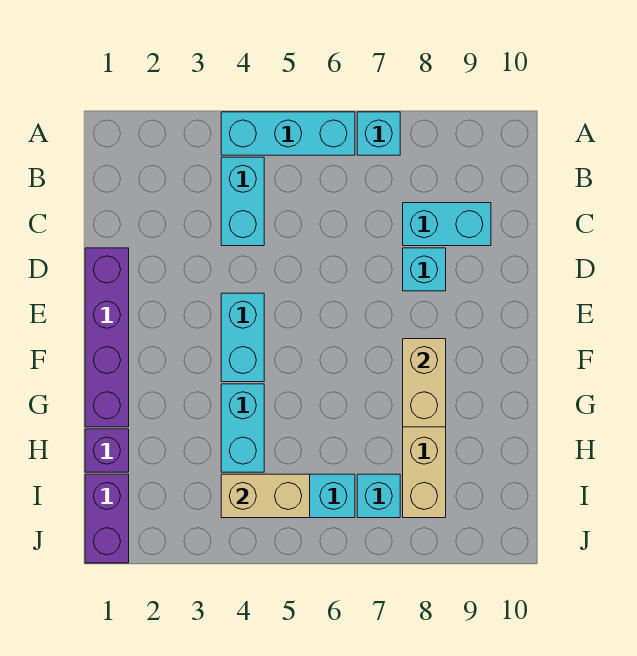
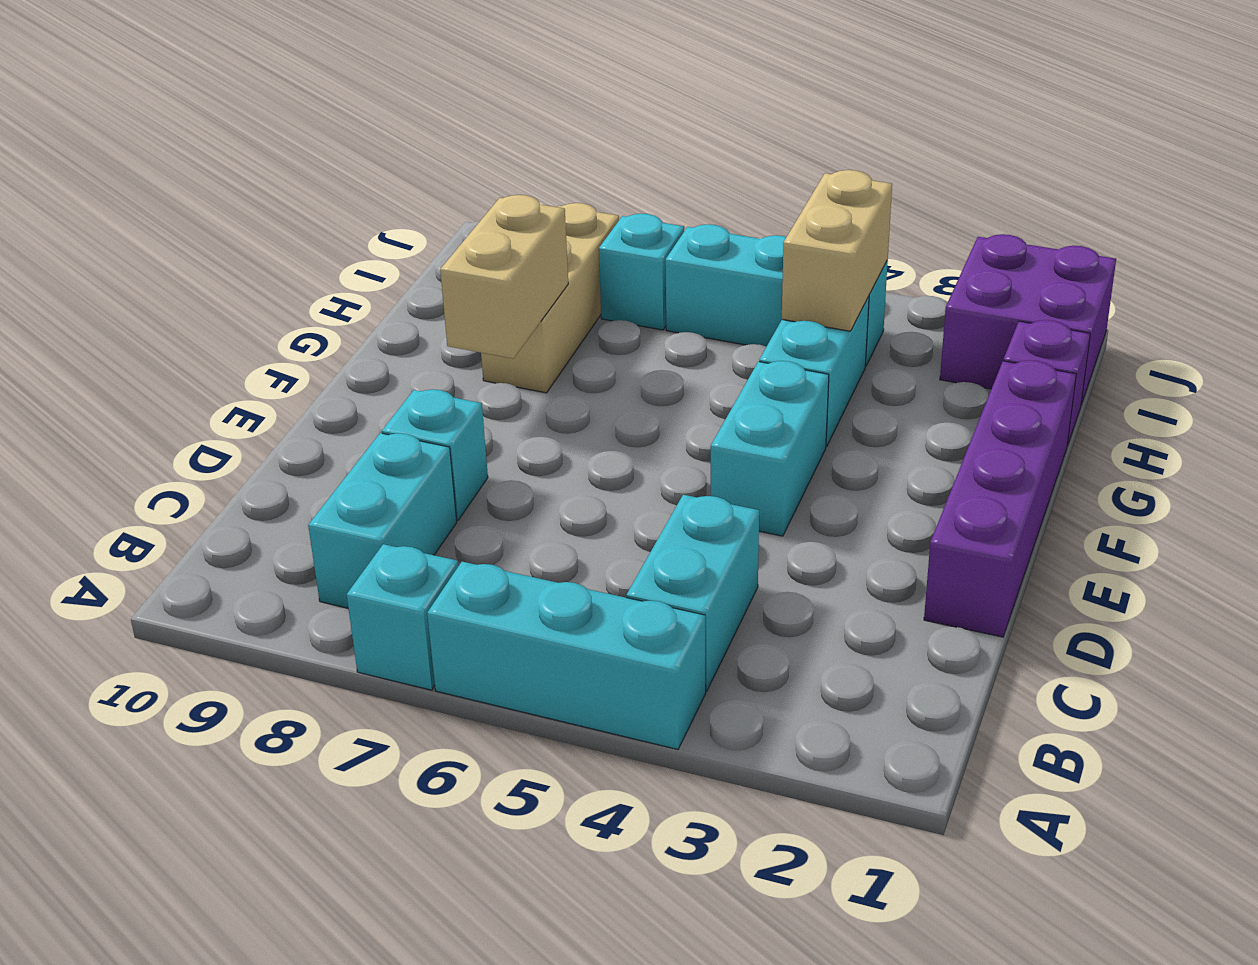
cyan brick C8:C9 level 1 -> cyan brick B8:C8 level 1
purple brick I1:J1 level 1 -> purple brick I1:J2 level 1
tan brick I4:I5 level 2 -> tan brick H4:I4 level 2

